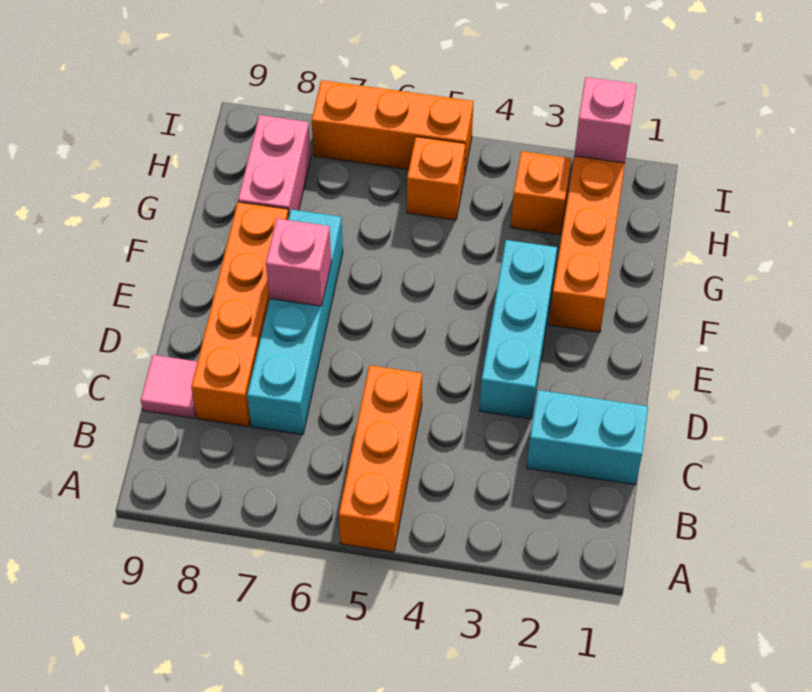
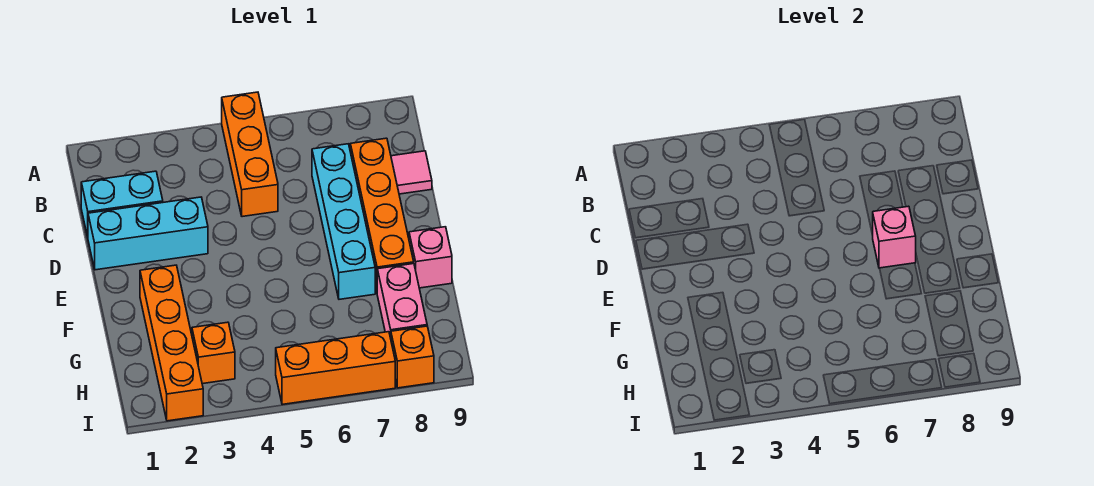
cyan brick D3:F3 level 1 -> cyan brick D1:D3 level 1
orange brick H5 level 1 -> orange brick I8 level 1
pink brick I2 level 2 -> pink brick F9 level 1

